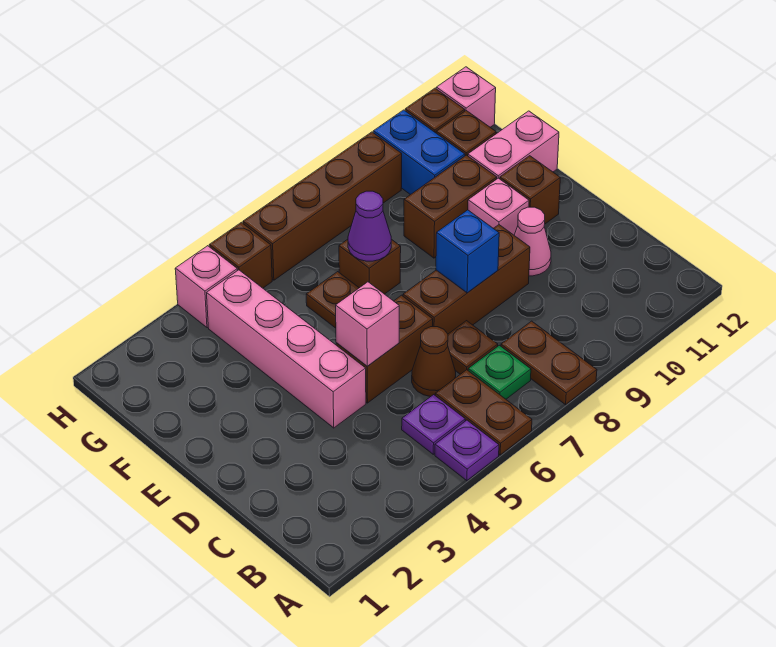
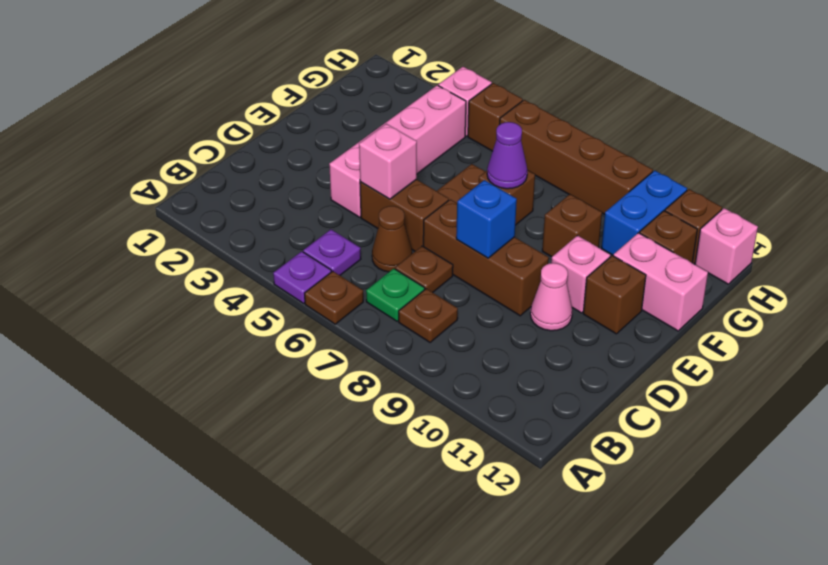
brown plate A6:B6 level 1 -> brown plate A6 level 1
brown plate A8:B8 level 1 -> brown plate B8 level 1
brown brick F9:F10 level 1 -> brown brick F9 level 1

